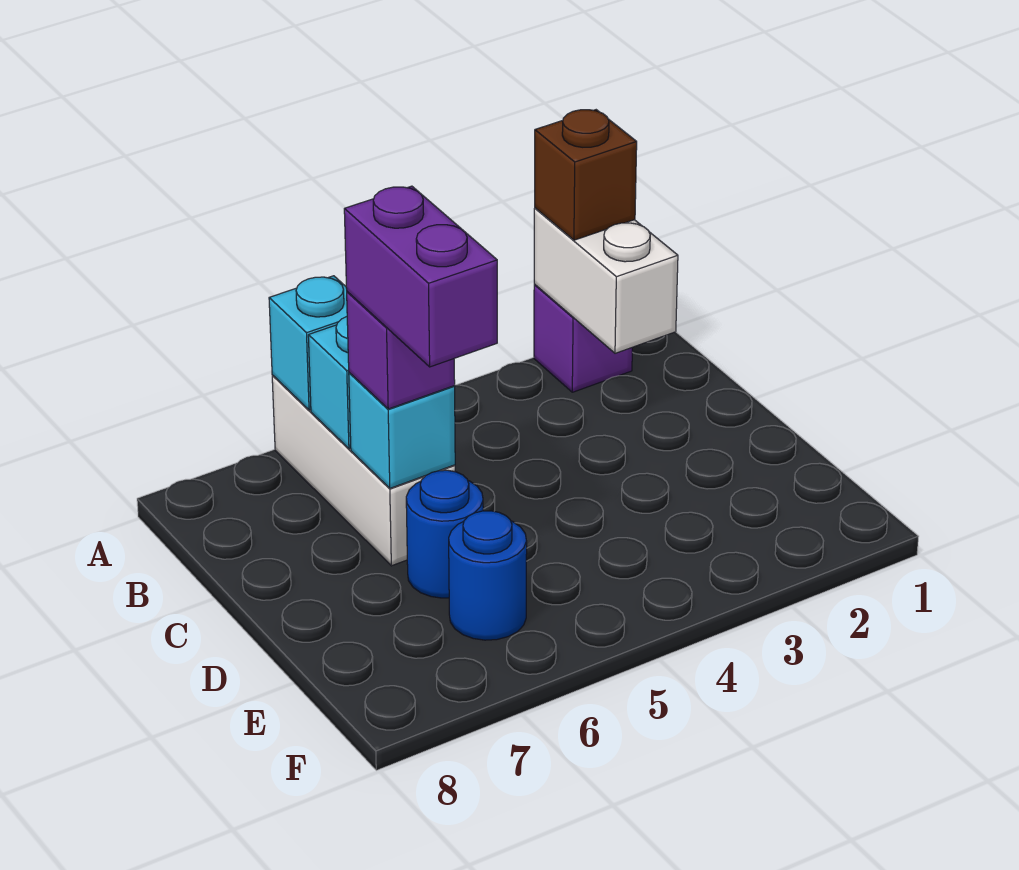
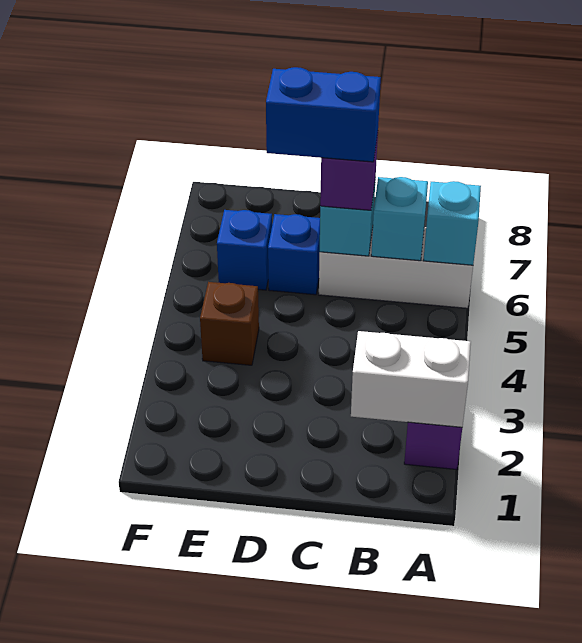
brown brick A2 level 3 -> brown brick E4 level 1
purple brick C6:D6 level 4 -> blue brick C6:D6 level 4
blue round brick D6 level 1 -> blue brick D6 level 1
blue round brick E6 level 1 -> blue brick E6 level 1

